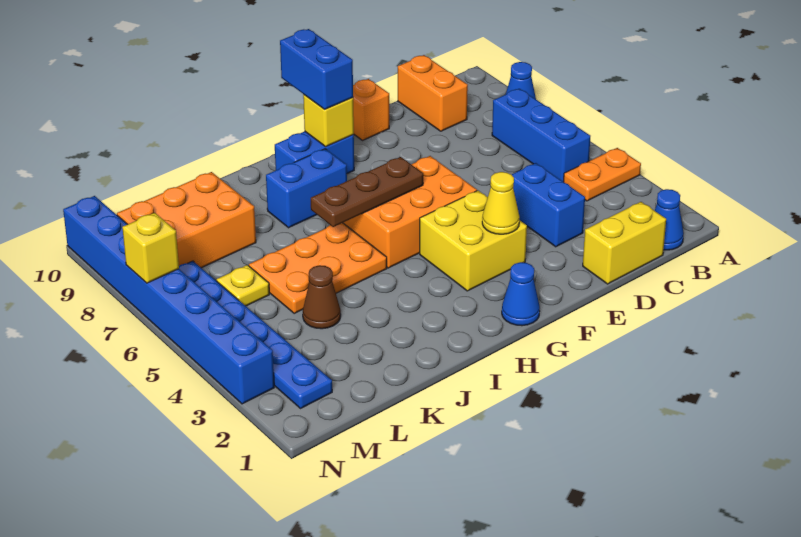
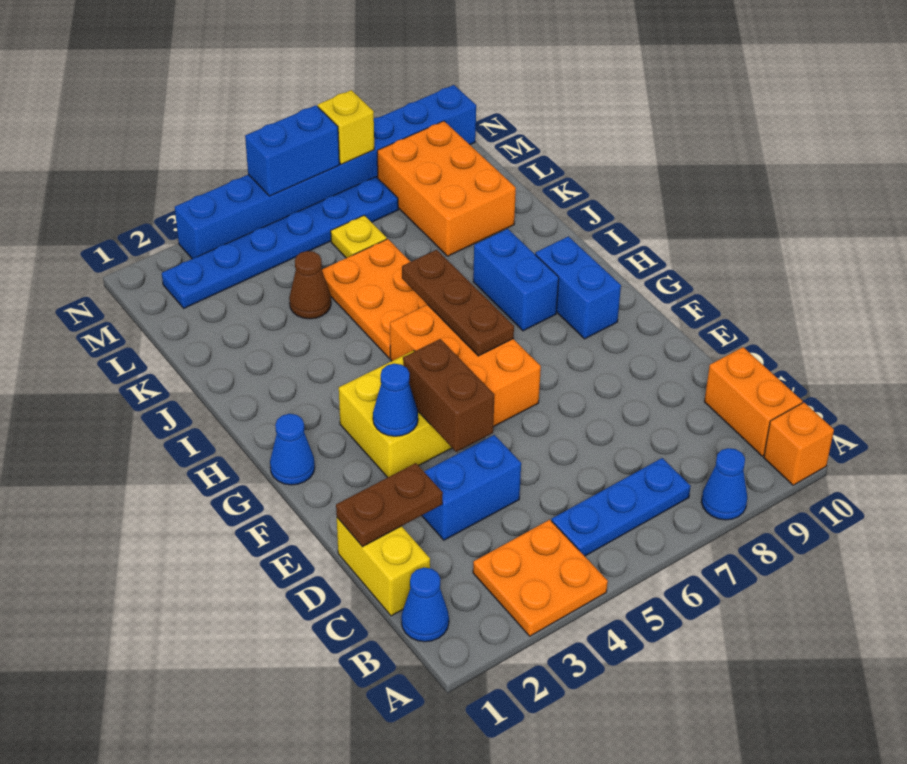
orange plate A4:B4 level 1 -> orange plate A3:B4 level 1
blue brick B5:B7 level 1 -> blue plate B5:B7 level 1
orange brick C9:C10 level 1 -> orange brick B10:C10 level 1
none -> brown plate D1:D2 level 2
none -> brown brick E4:F4 level 2
orange brick E10 level 1 -> orange brick A10 level 1
yellow cone F3 level 2 -> blue cone F3 level 2
yellow brick G9 level 2 -> none
blue brick G9:G10 level 3 -> blue brick N5:N6 level 2

